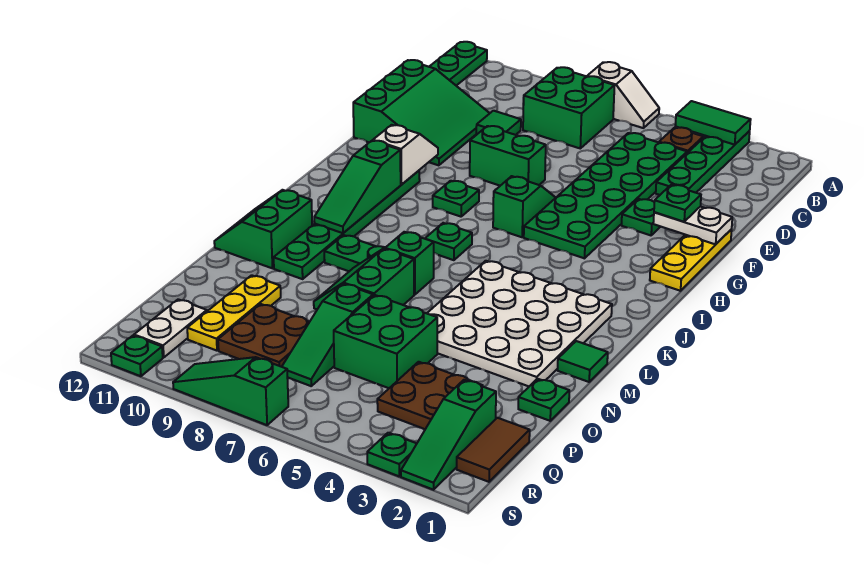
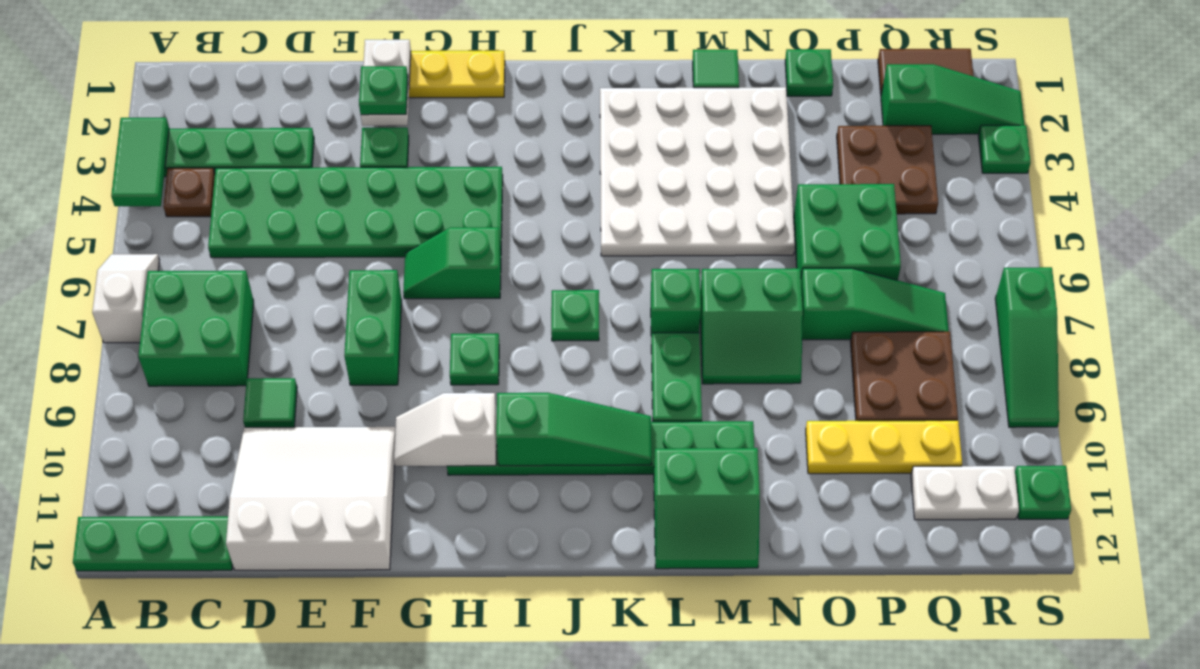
green slope D10:F12 level 1 top 12 -> white slope D10:F12 level 1 top 12

